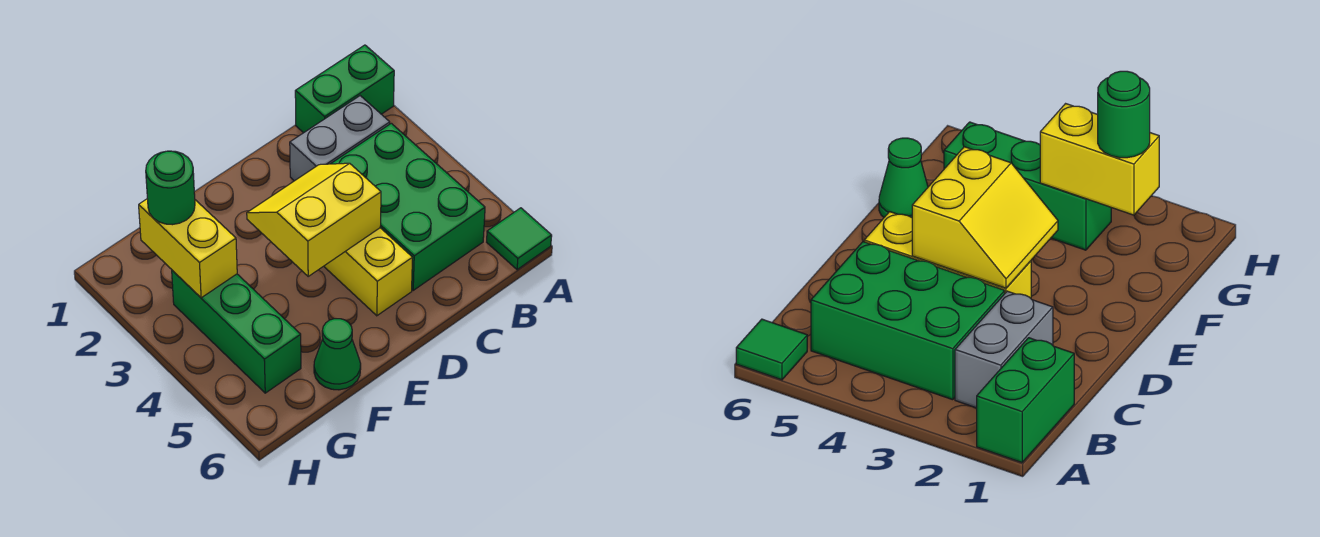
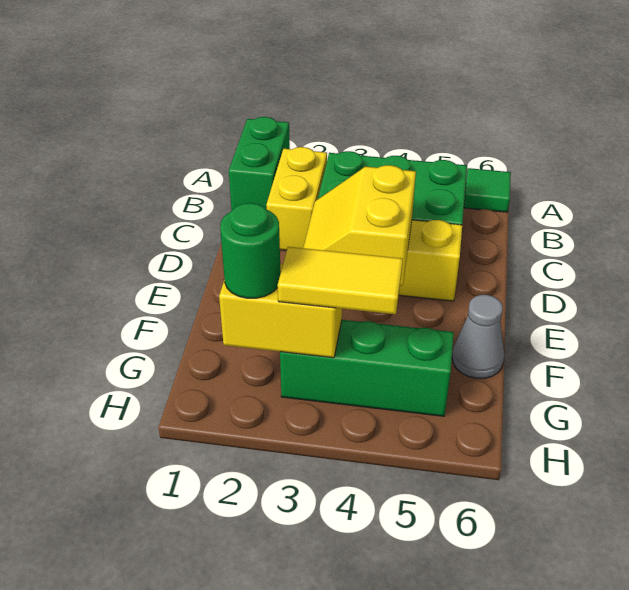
grey brick B2:C2 level 1 -> yellow brick B2:C2 level 1
green cone F6 level 1 -> grey cone F6 level 1
none -> yellow tile G3:G4 level 3

